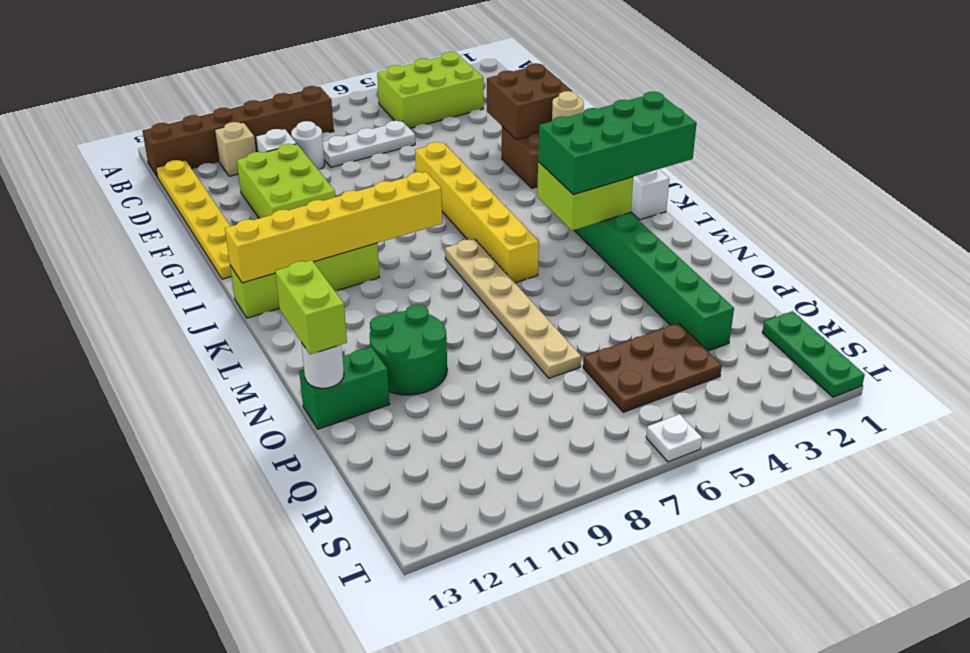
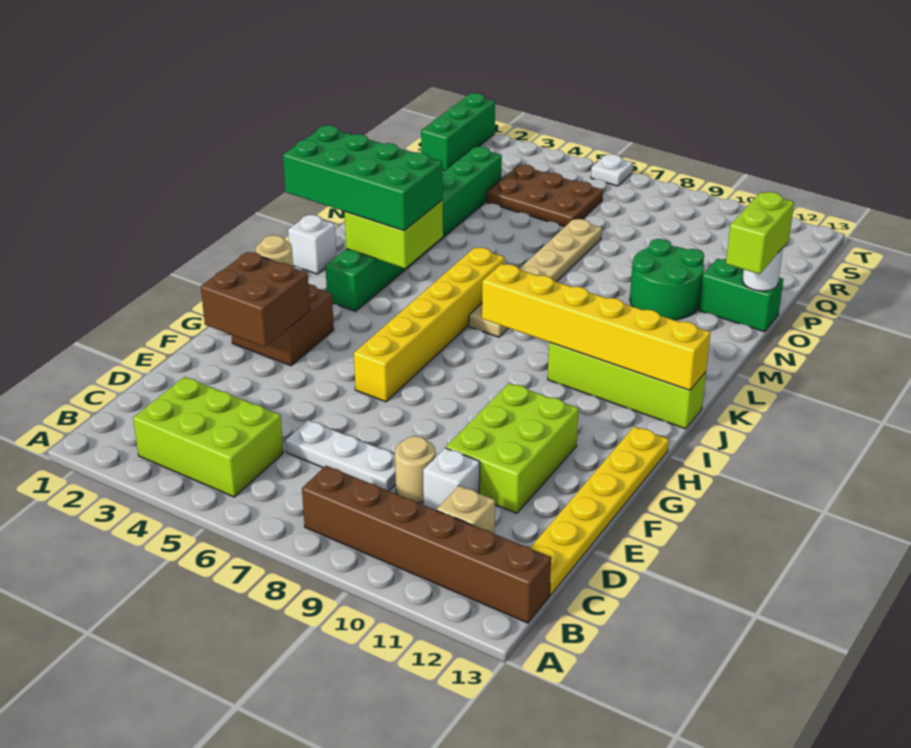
white round brick D9 level 1 -> tan round brick D9 level 1
green plate R1:T1 level 1 -> green brick R1:T1 level 1

